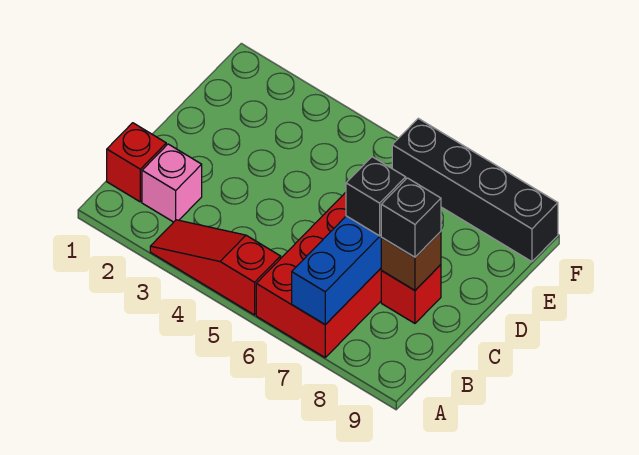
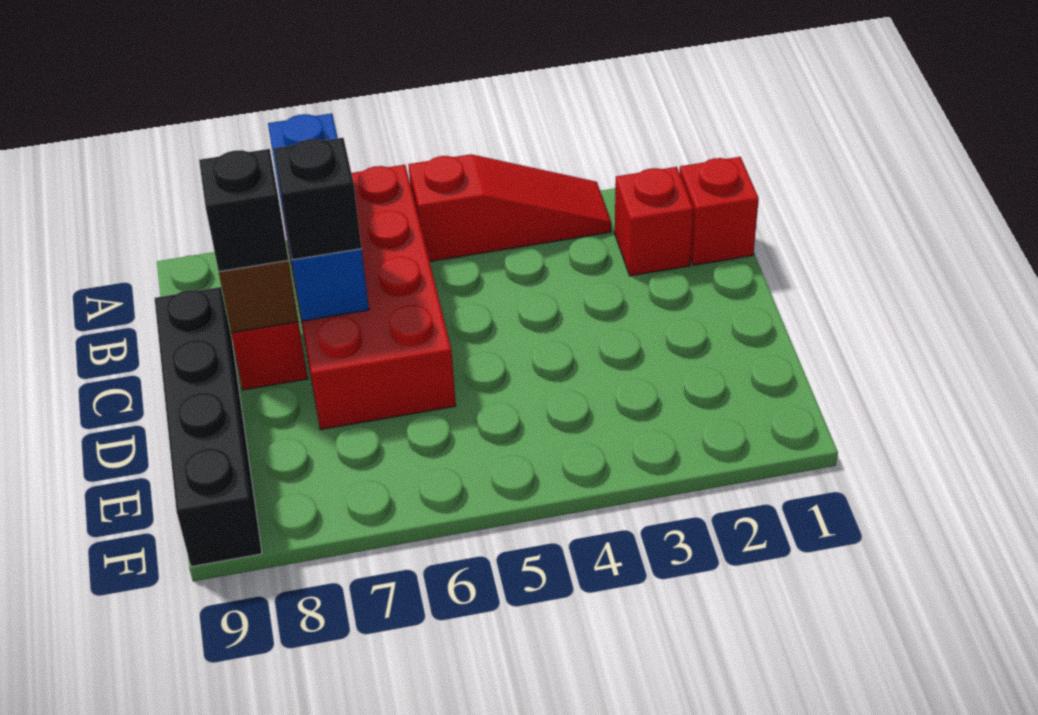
pink brick B2 level 1 -> red brick B2 level 1
black brick F6:F9 level 1 -> black brick C9:F9 level 1

